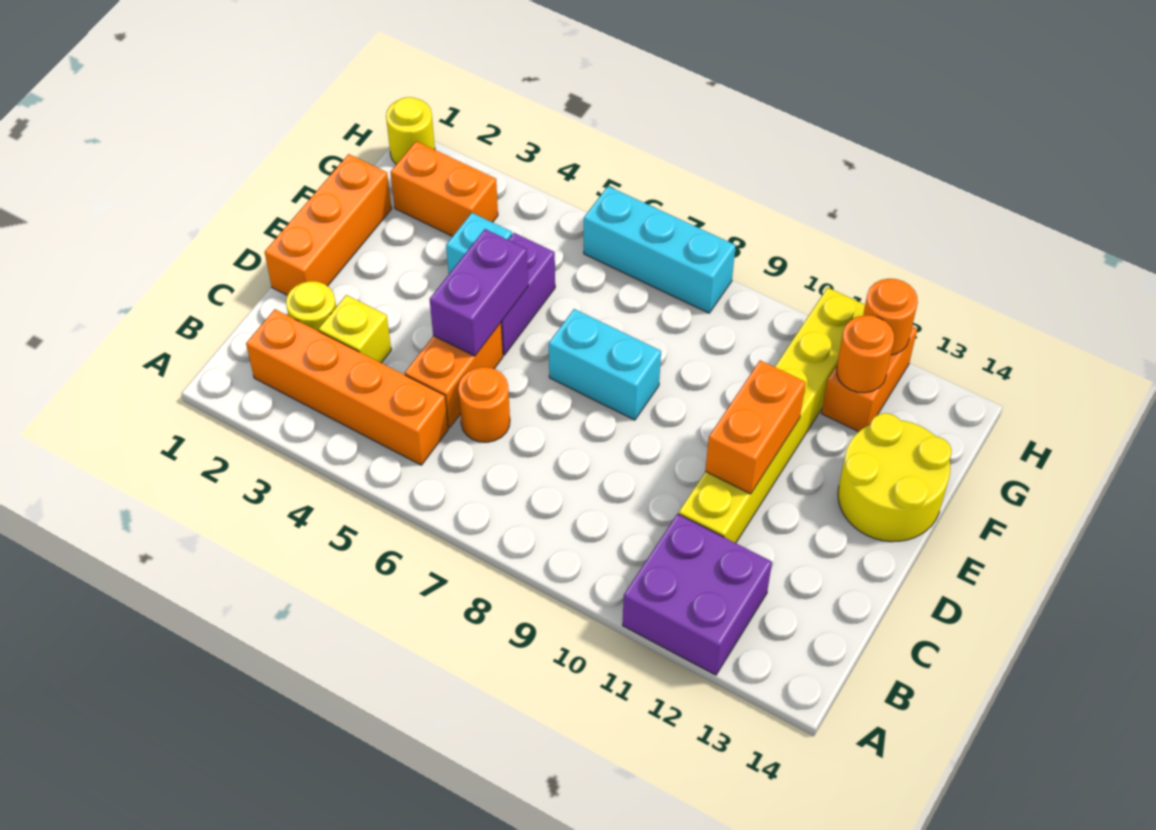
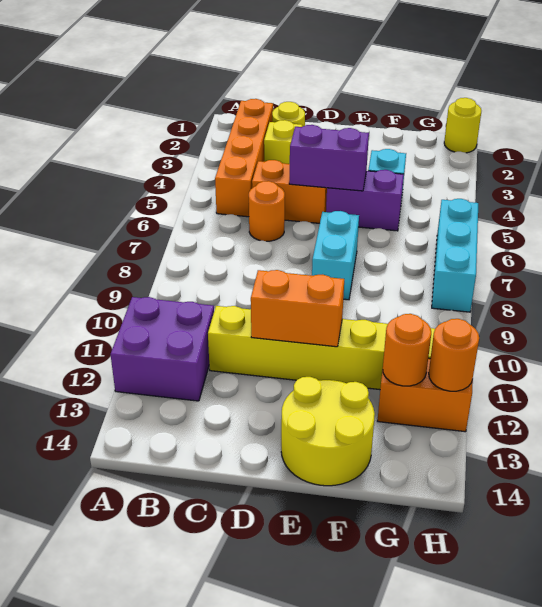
orange brick D1:F1 level 1 -> none
orange brick G2:G3 level 1 -> none

